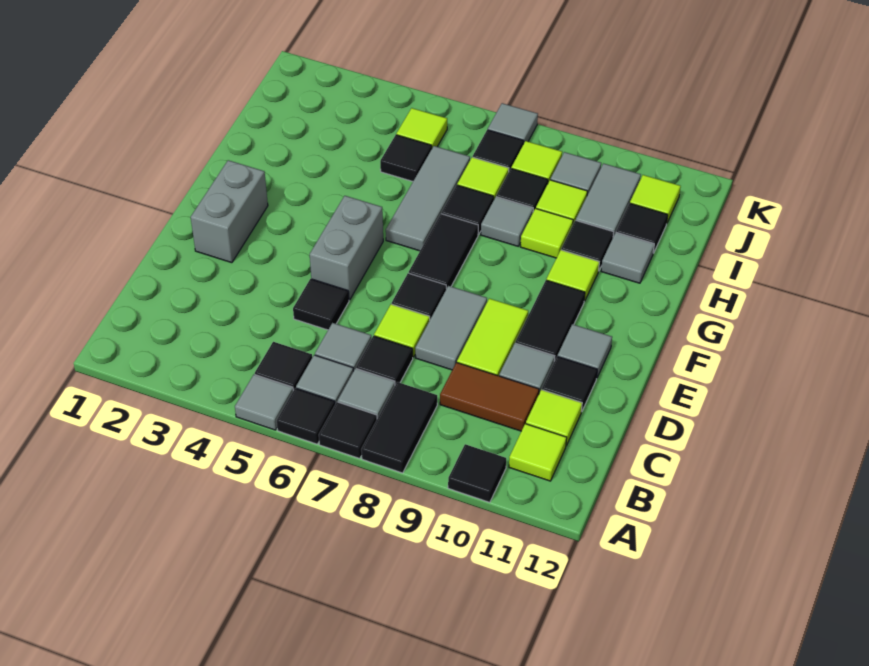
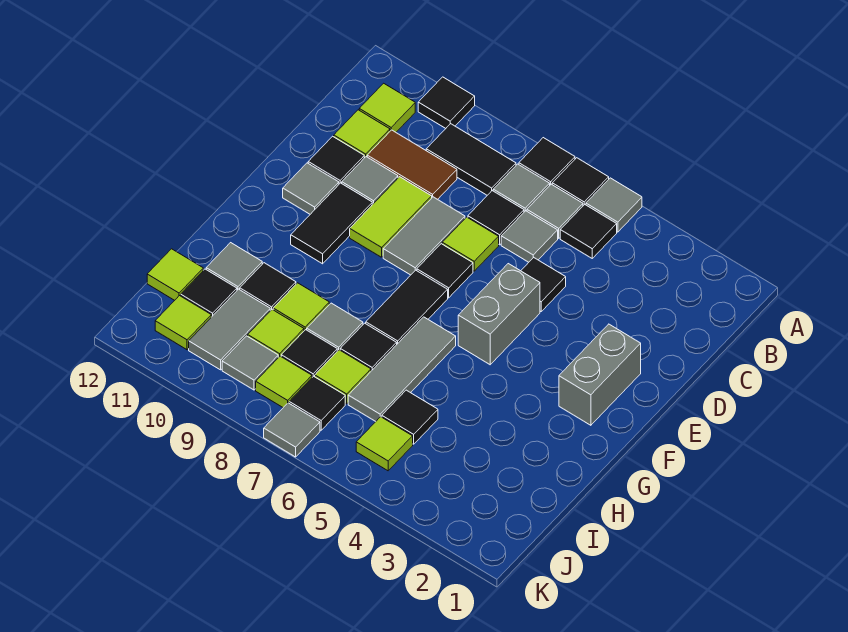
black tile A8:B8 level 1 -> black tile B8:B9 level 1
lime tile G10 level 1 -> lime tile I12 level 1

